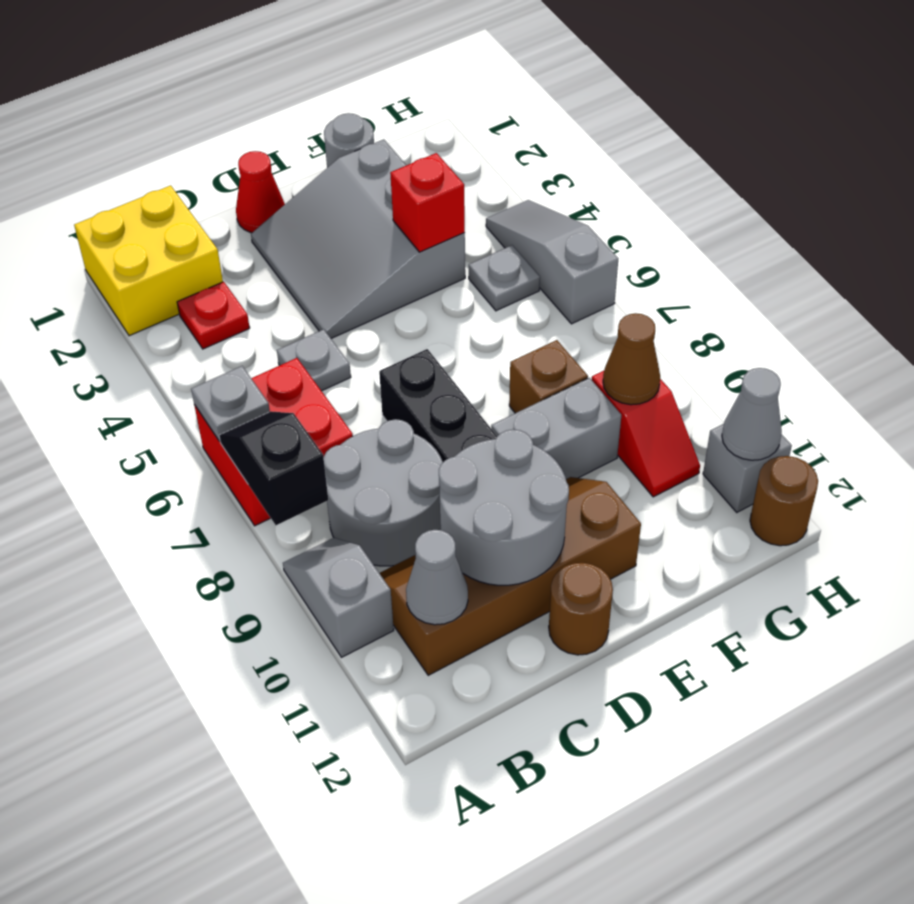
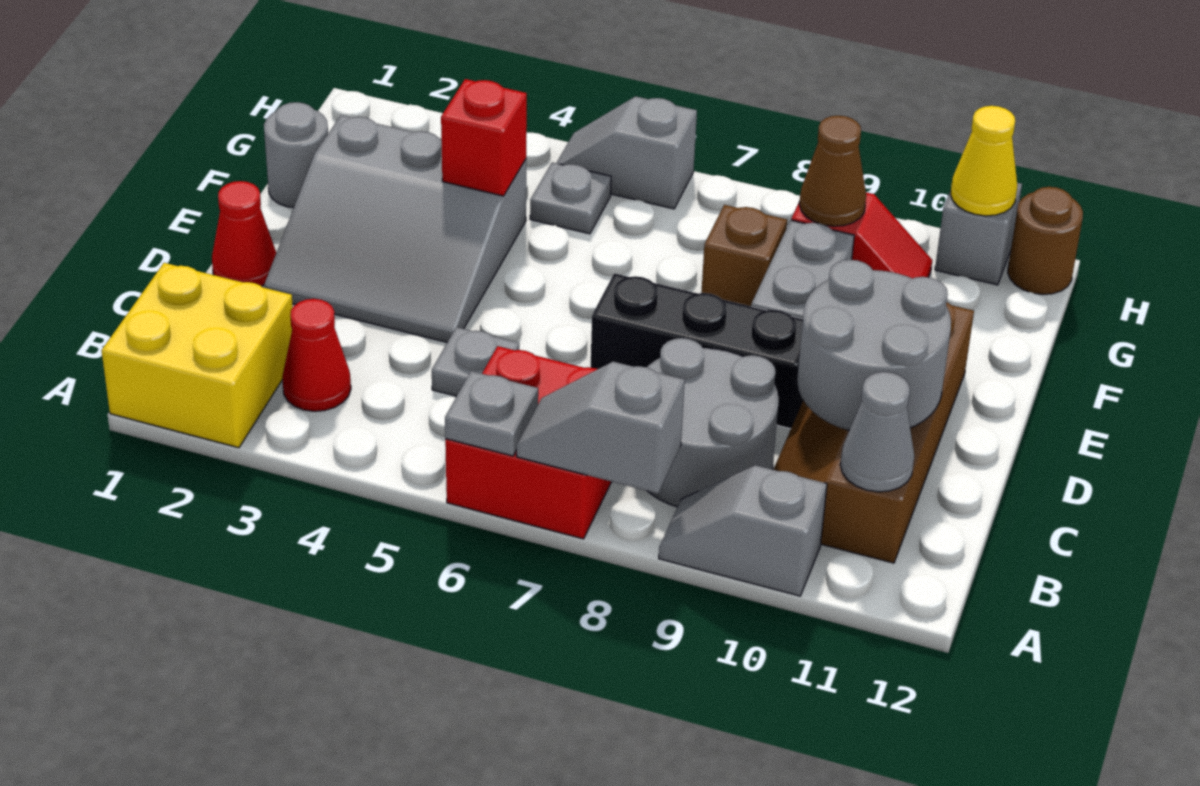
black slope A7:A8 level 2 top 8 -> grey slope A7:A8 level 2 top 8
red plate B3 level 1 -> red cone B3 level 1
brown round brick D12 level 1 -> none
grey slope H4:H6 level 1 top 6 -> grey slope H5:H6 level 1 top 6
grey cone H11 level 2 -> yellow cone H11 level 2

